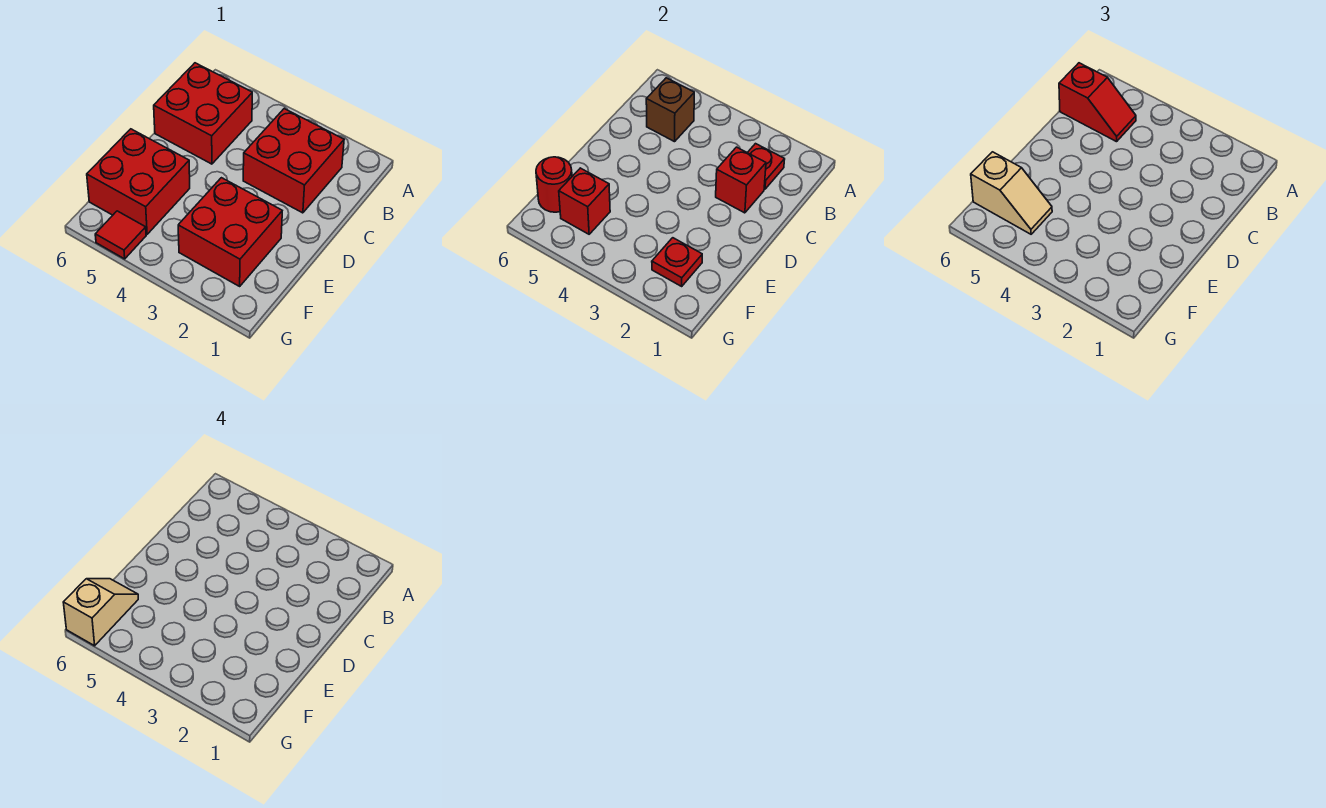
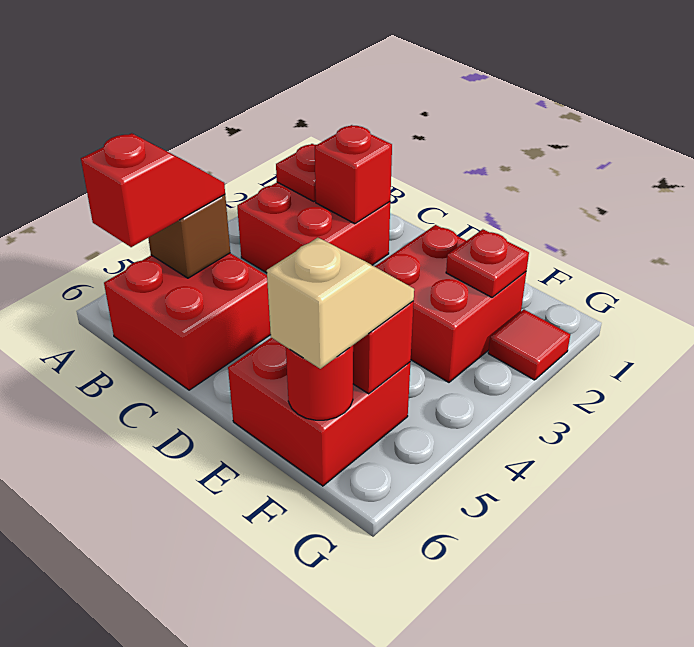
tan slope F6:G6 level 4 top G -> none
red tile G5 level 1 -> red tile G2 level 1

